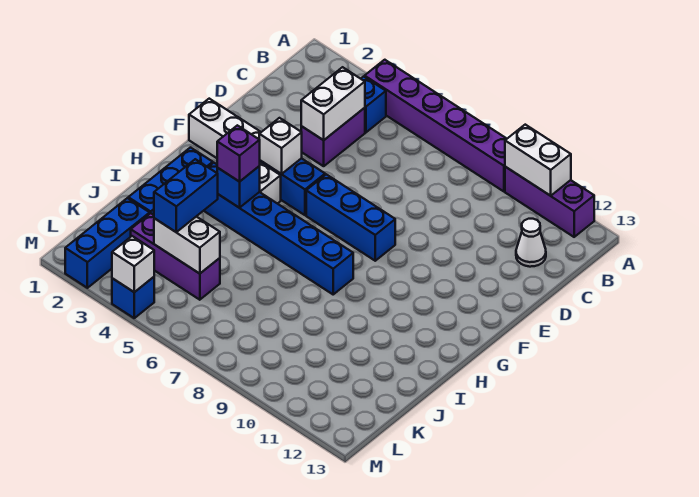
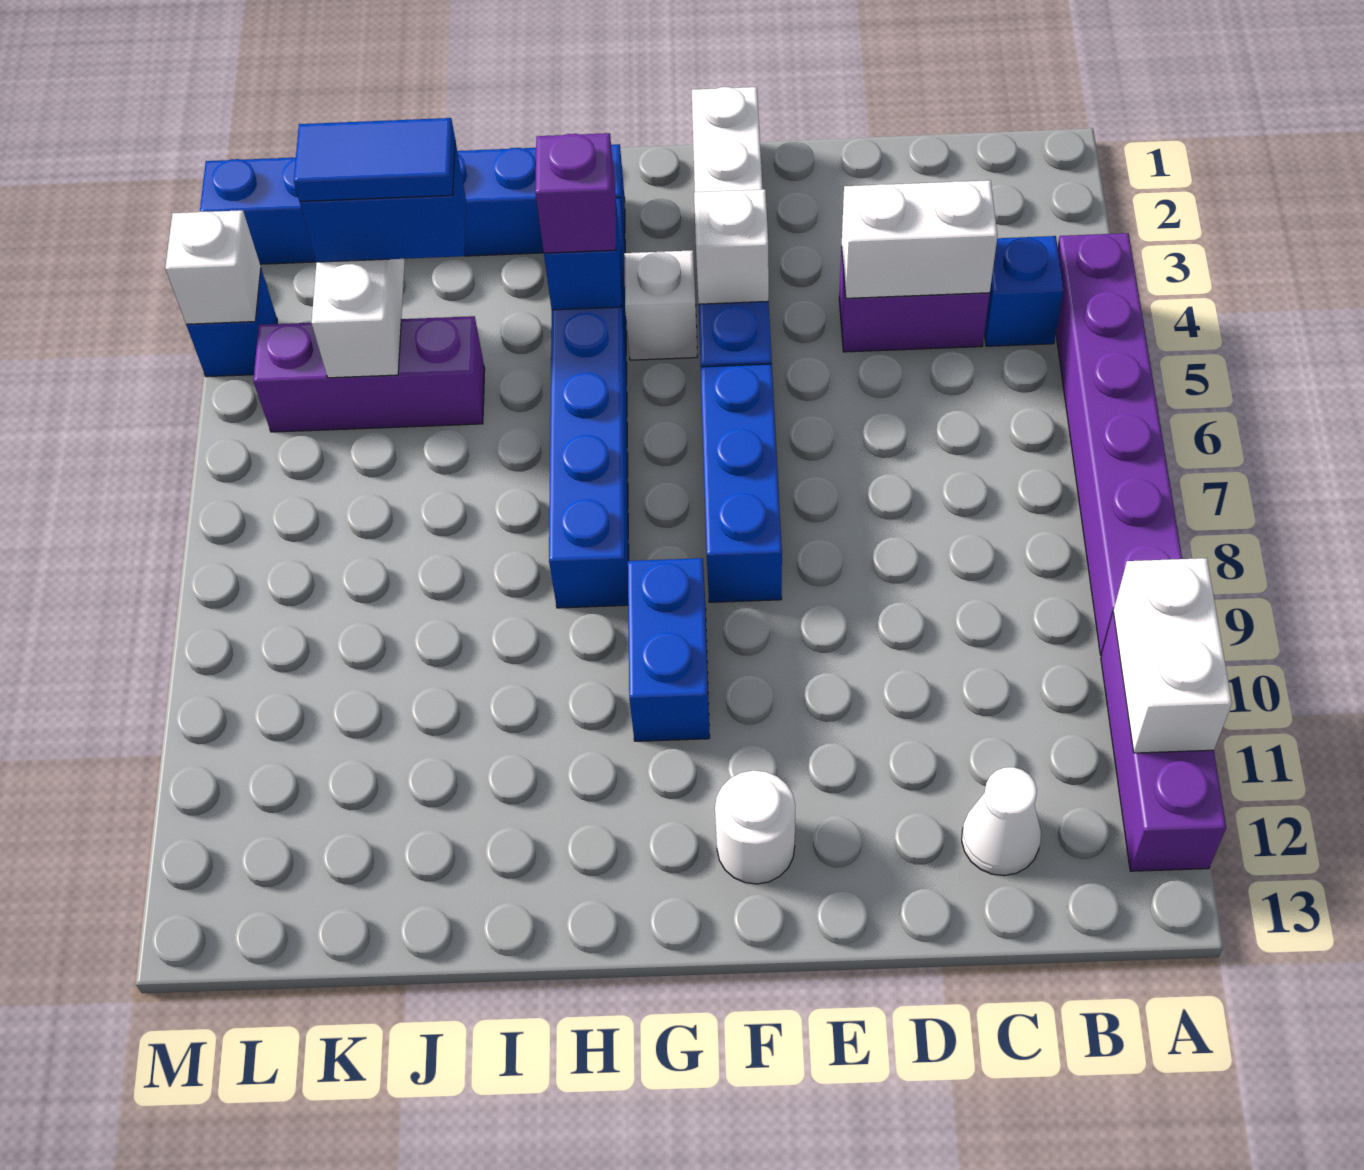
none -> white round brick F12 level 1
none -> blue brick G9:G10 level 1
none -> blue tile J4:K4 level 4
purple brick K3:K5 level 1 -> purple brick J5:L5 level 1

